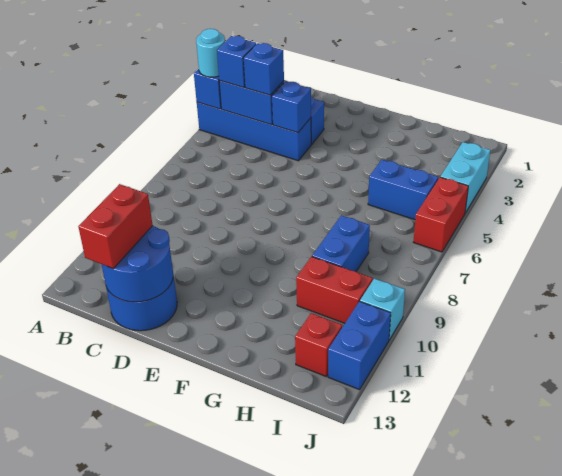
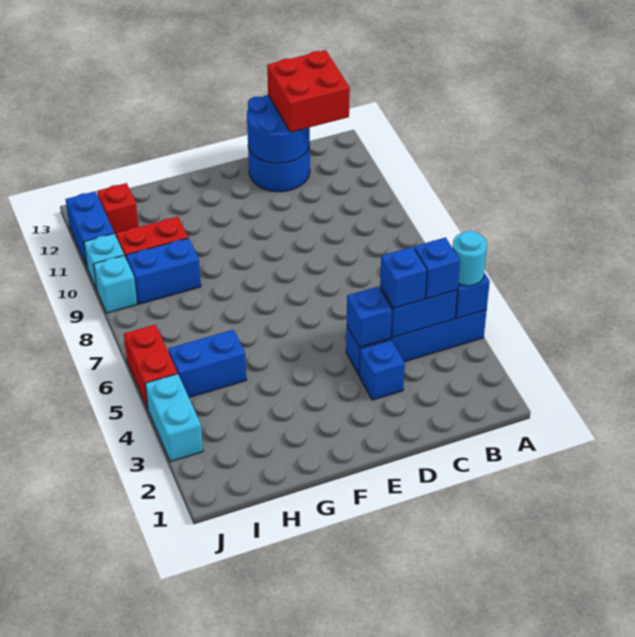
red brick C12:C13 level 3 -> red brick B12:C13 level 3
blue brick H8:H9 level 1 -> blue brick H9:I9 level 1
none -> cyan brick J9 level 1

